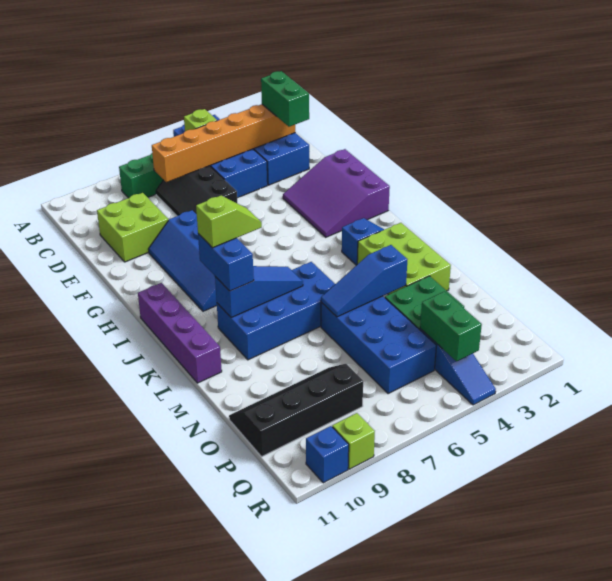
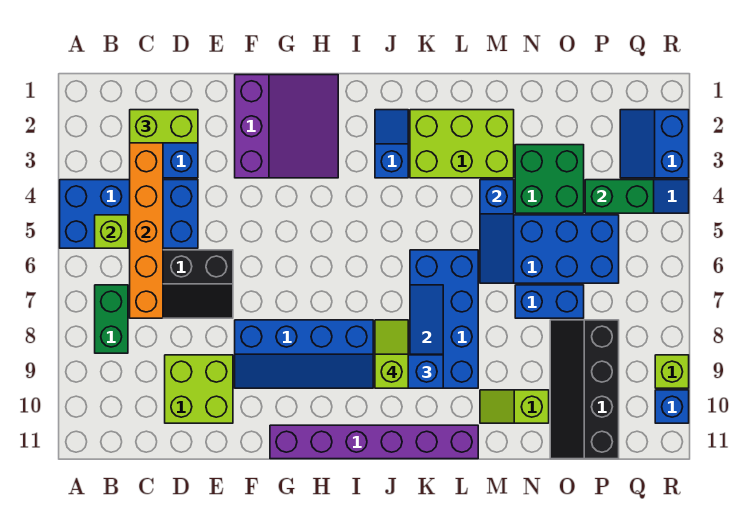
green brick C2:D2 level 3 -> lime brick C2:D2 level 3
purple slope F1:H3 level 1 top 1 -> purple slope F1:H3 level 1 top F
purple brick I11:L11 level 1 -> purple brick G11:L11 level 1
none -> lime slope M10:N10 level 1 top N
none -> blue brick N7:O7 level 1
none -> blue slope Q2:R3 level 1 top R

